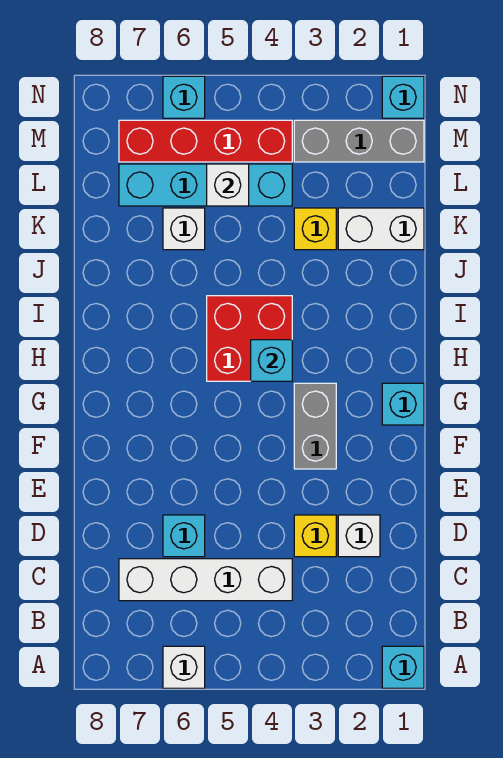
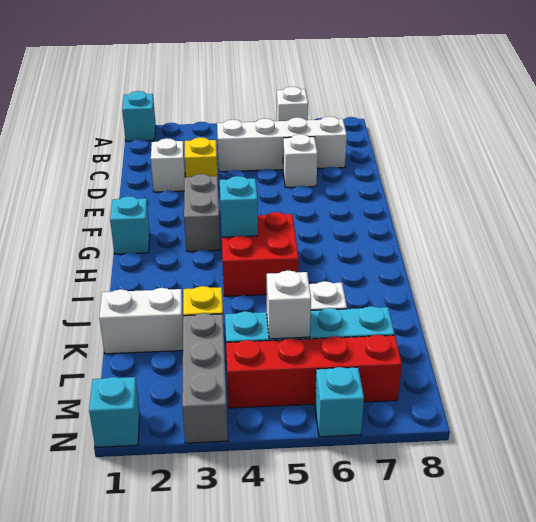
cyan brick D6 level 1 -> white brick D6 level 1
grey brick M1:M3 level 1 -> grey brick L3:N3 level 1

